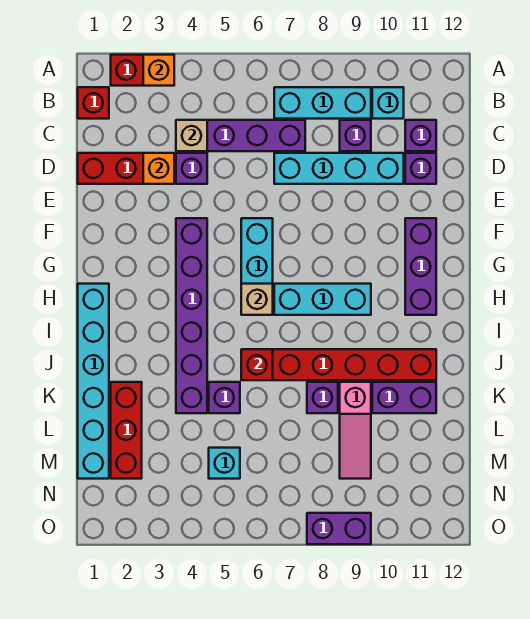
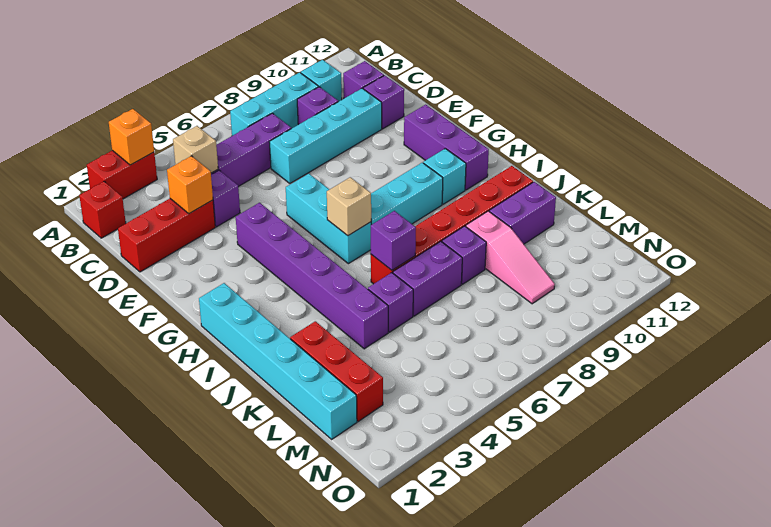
red brick J6 level 2 -> purple brick J6 level 2
cyan brick M5 level 1 -> cyan brick H10 level 1
purple brick O8:O9 level 1 -> purple brick K6:K7 level 1

